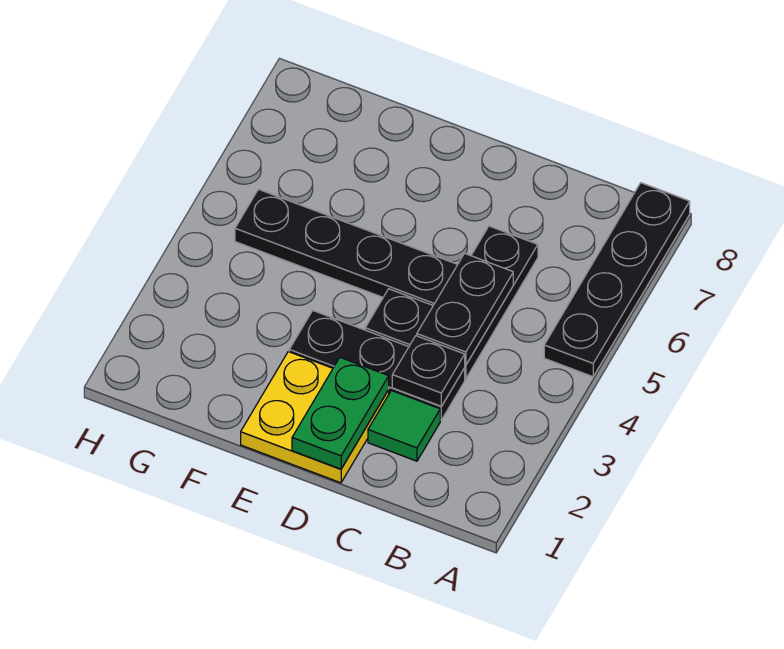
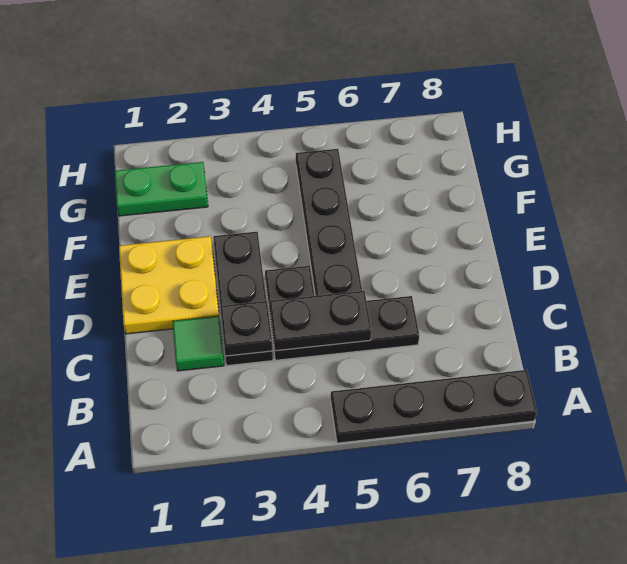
green plate D1:D2 level 2 -> green plate G1:G2 level 1

